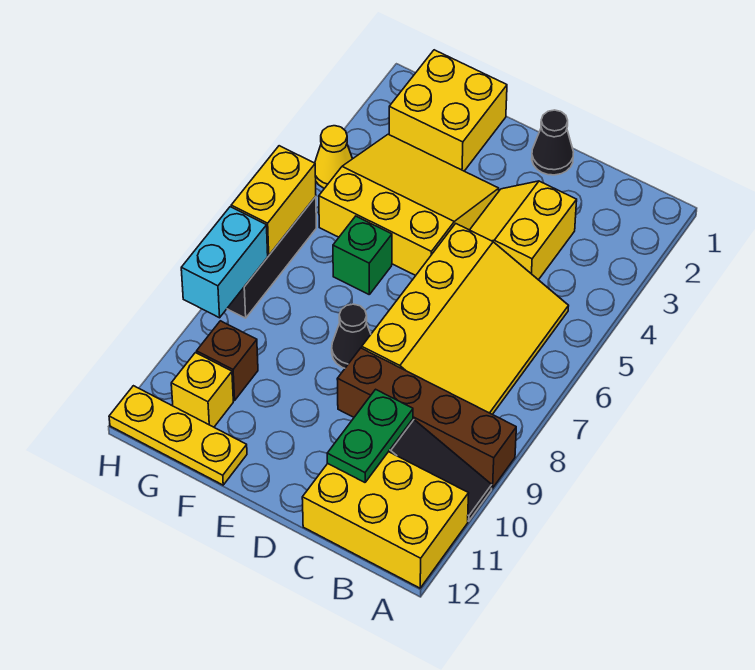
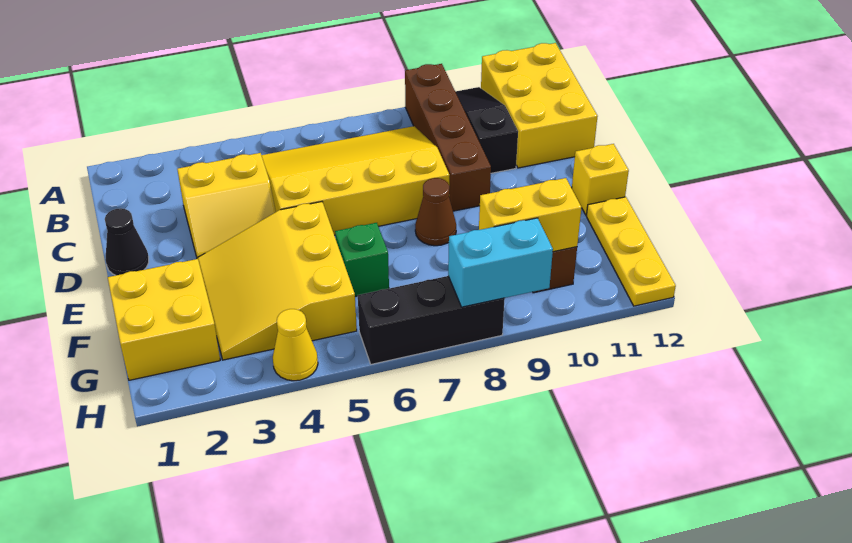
green plate C10:C11 level 2 -> none
black cone E8 level 1 -> brown cone E8 level 1
yellow brick G11 level 1 -> yellow brick E12 level 1
yellow brick H6:H7 level 2 -> yellow brick G9:G10 level 2

